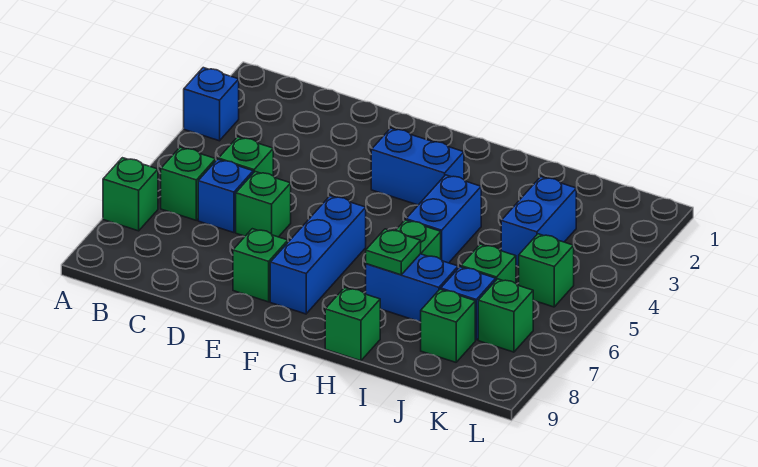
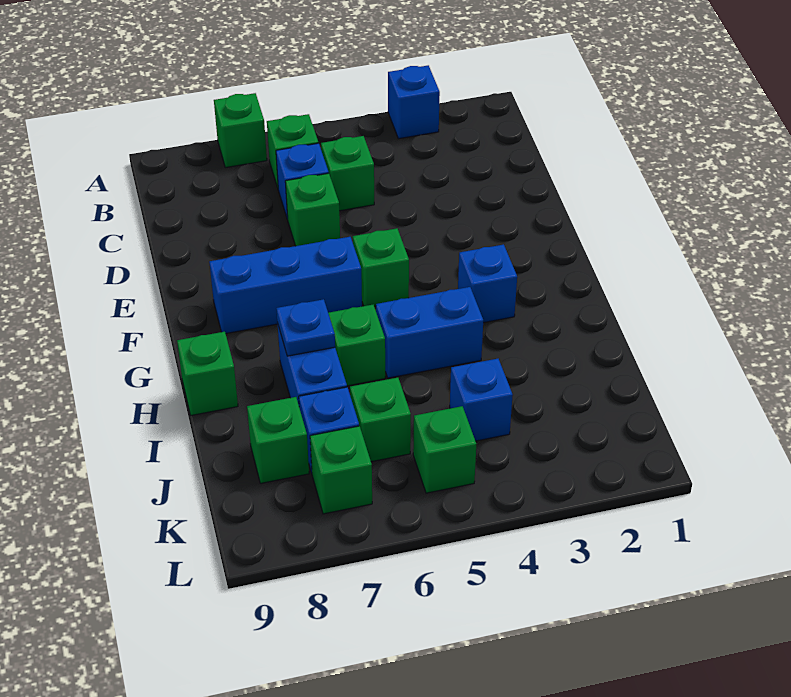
green brick E8 level 1 -> green brick F5 level 1
blue brick F3:G3 level 1 -> blue brick G3 level 1
green plate H7 level 2 -> blue plate H7 level 2
blue brick J3:J4 level 1 -> blue brick J4 level 1

